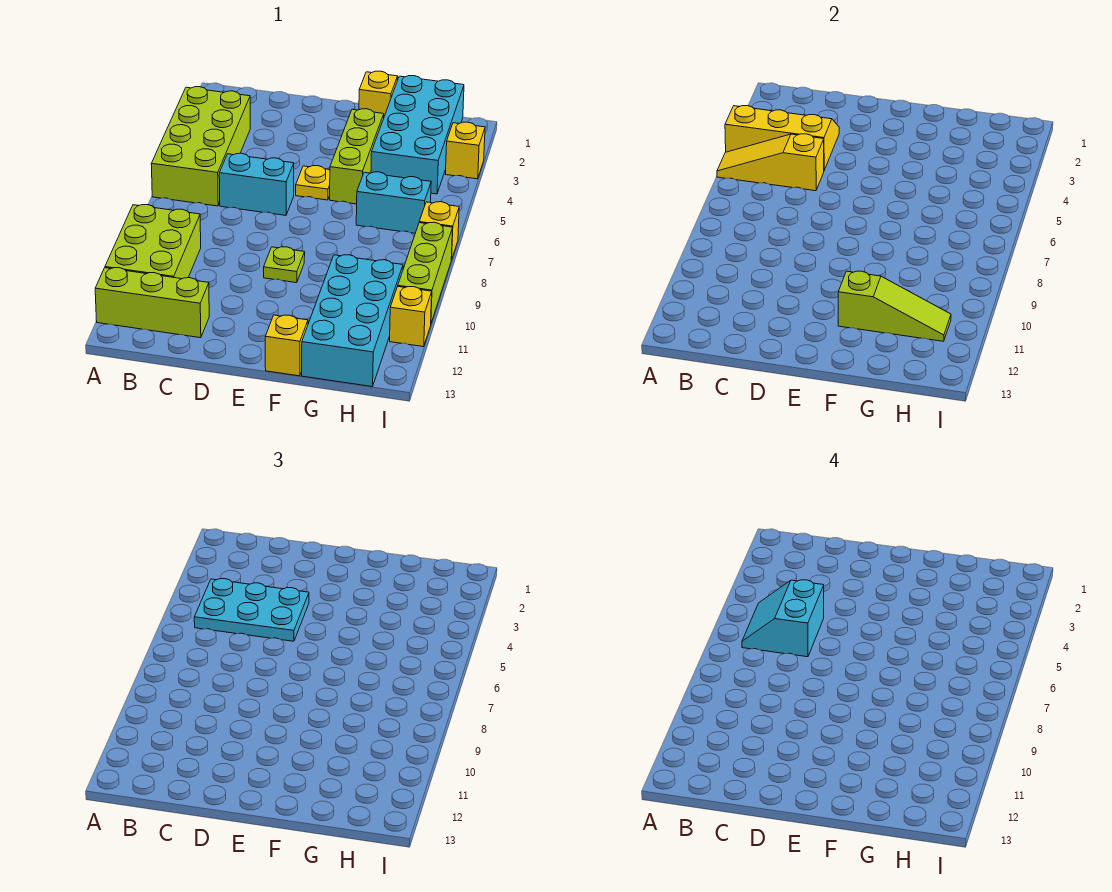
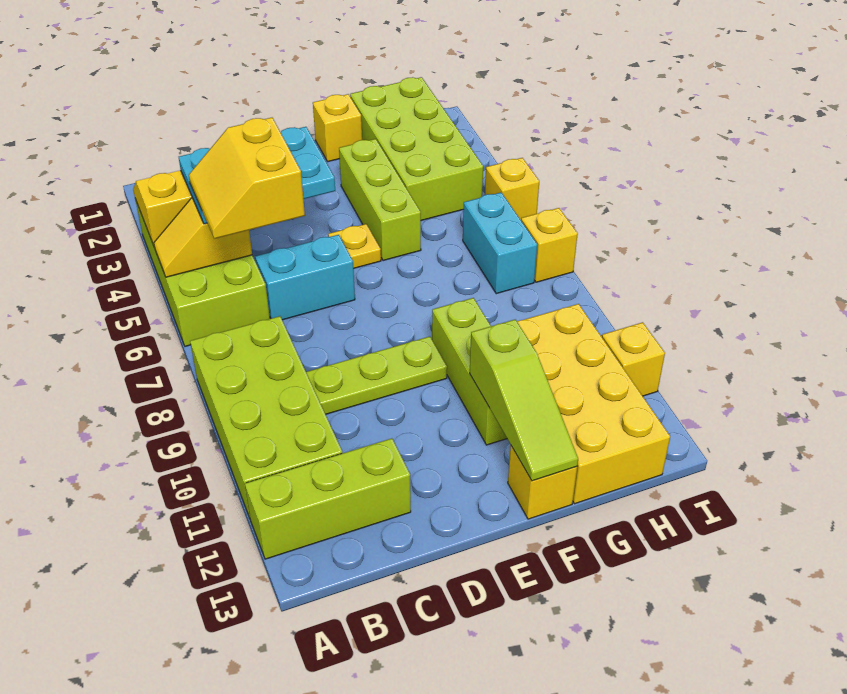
yellow slope A5:C5 level 2 top C -> yellow slope A5:B5 level 2 top B
lime brick A9:B11 level 1 -> lime brick A8:B11 level 1
cyan slope B5:C6 level 4 top C -> yellow slope B5:C6 level 4 top C
lime plate E9 level 1 -> lime plate C9:E9 level 1
lime slope F11:H11 level 2 top F -> lime slope F11:F13 level 2 top 11
cyan brick G1:H4 level 1 -> lime brick G1:H4 level 1
cyan brick G6:H6 level 1 -> cyan brick H6:H7 level 1
cyan brick G10:H13 level 1 -> yellow brick G10:H13 level 1
yellow brick I3 level 1 -> yellow brick I5 level 1
lime brick I8:I10 level 1 -> lime brick F9:F11 level 1

